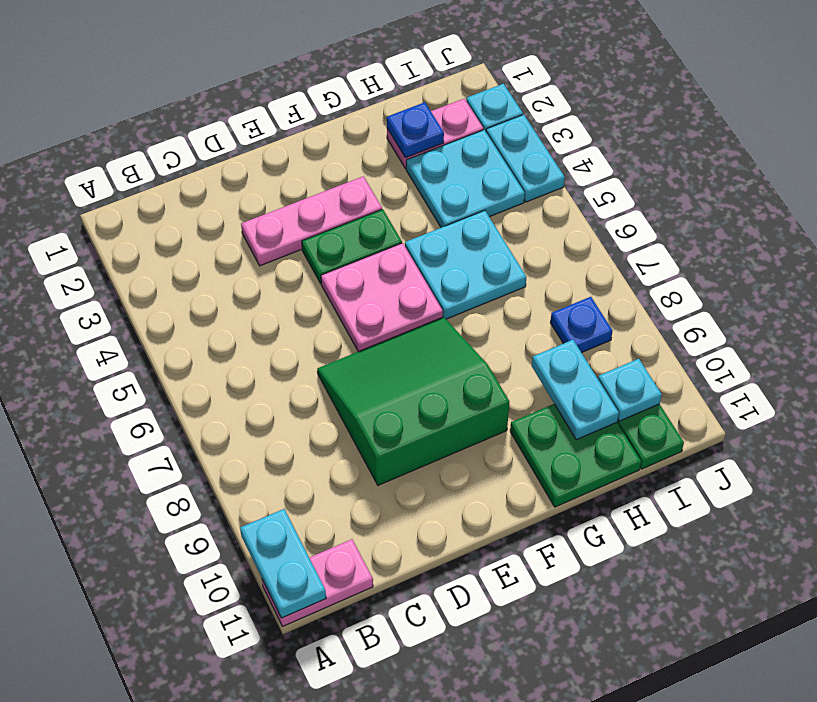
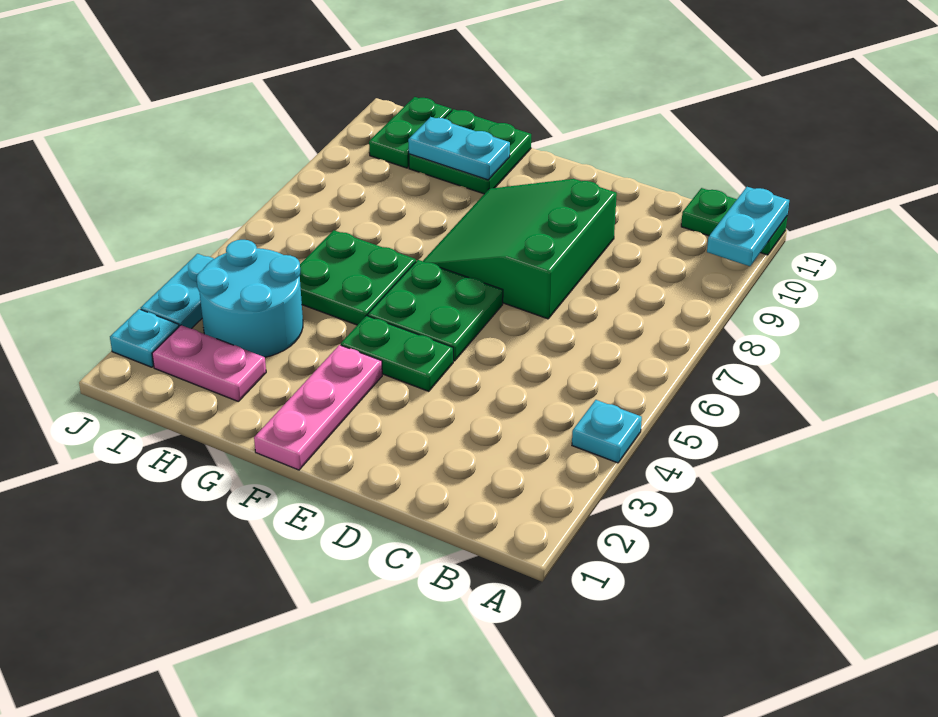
pink plate A11:B11 level 1 -> green plate A11:B11 level 1
pink plate D3:F3 level 1 -> pink plate F1:F3 level 1
green slope D7:F9 level 1 top 9 -> green slope D7:F9 level 1 top D
pink plate E5:F6 level 1 -> green plate E5:F6 level 1
cyan plate G5:H6 level 1 -> green plate G5:H6 level 1
blue plate H2 level 2 -> none
cyan plate H3:I4 level 1 -> cyan round brick H3:I4 level 1
cyan plate H9:H10 level 2 -> cyan plate G10:H10 level 2
blue plate I8 level 1 -> none
cyan plate I10 level 2 -> cyan plate A4 level 1

